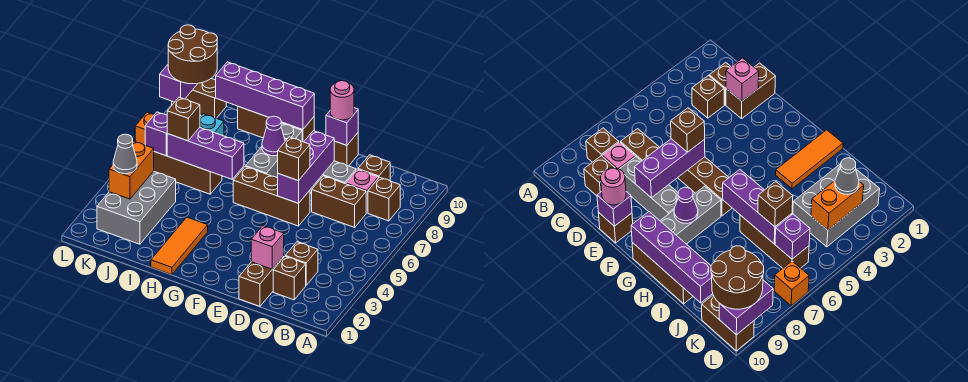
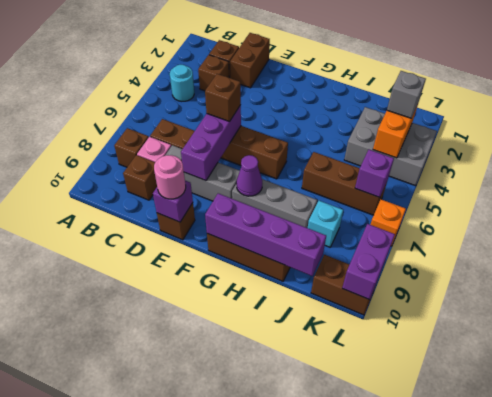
none -> cyan round brick B4 level 1
pink brick D2 level 2 -> none
grey brick G7:G9 level 1 -> grey brick G8:I8 level 1
orange tile H1:H3 level 1 -> none
purple brick H6:J6 level 2 -> none
grey brick J2:K4 level 1 -> grey brick J3:L4 level 1
brown brick J6 level 3 -> none
grey cone K3 level 3 -> grey brick K3 level 3
brown round brick K9:L10 level 3 -> none

